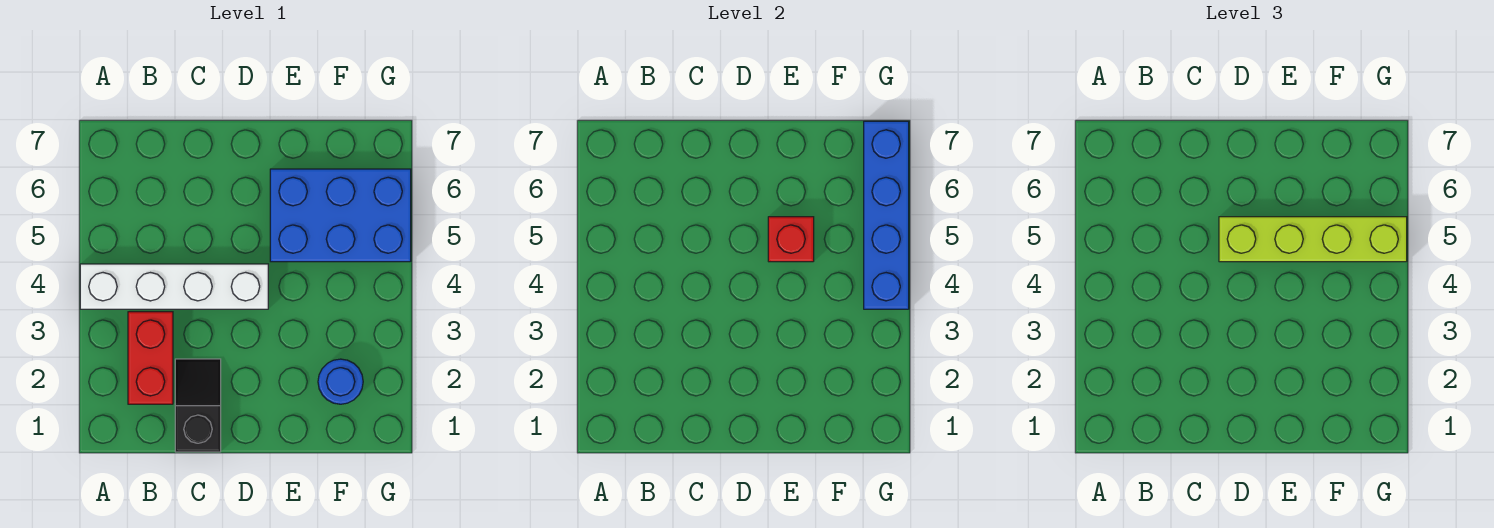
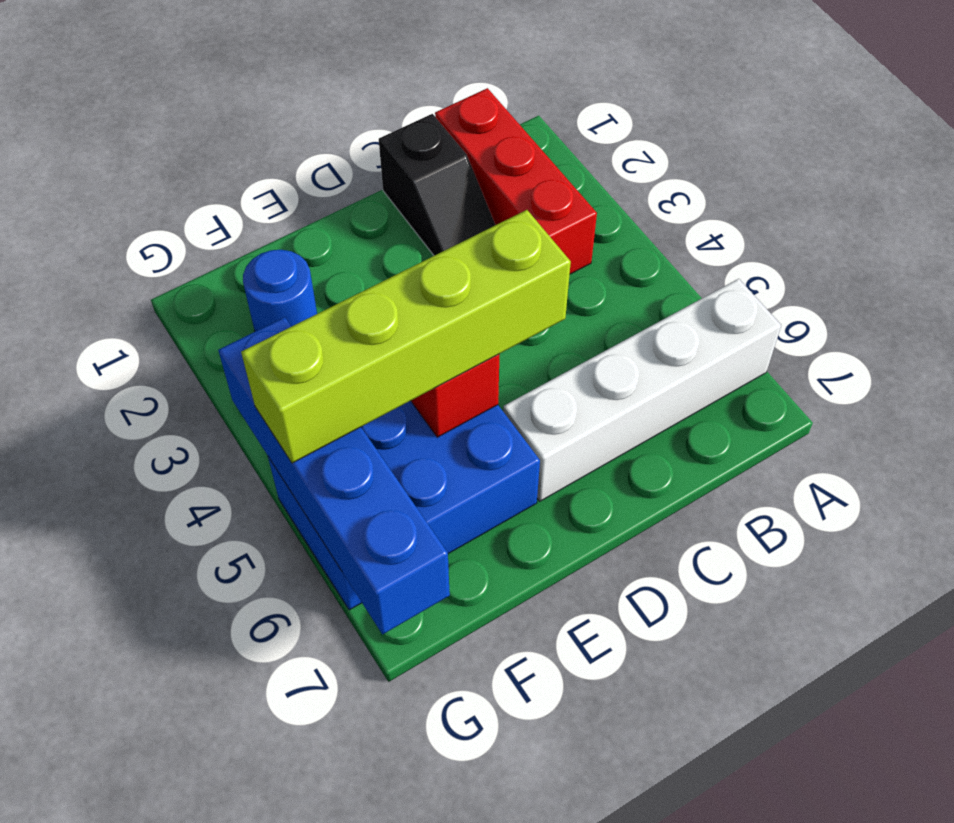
white brick A4:D4 level 1 -> white brick A6:D6 level 1
red brick B2:B3 level 1 -> red brick B1:B3 level 1

